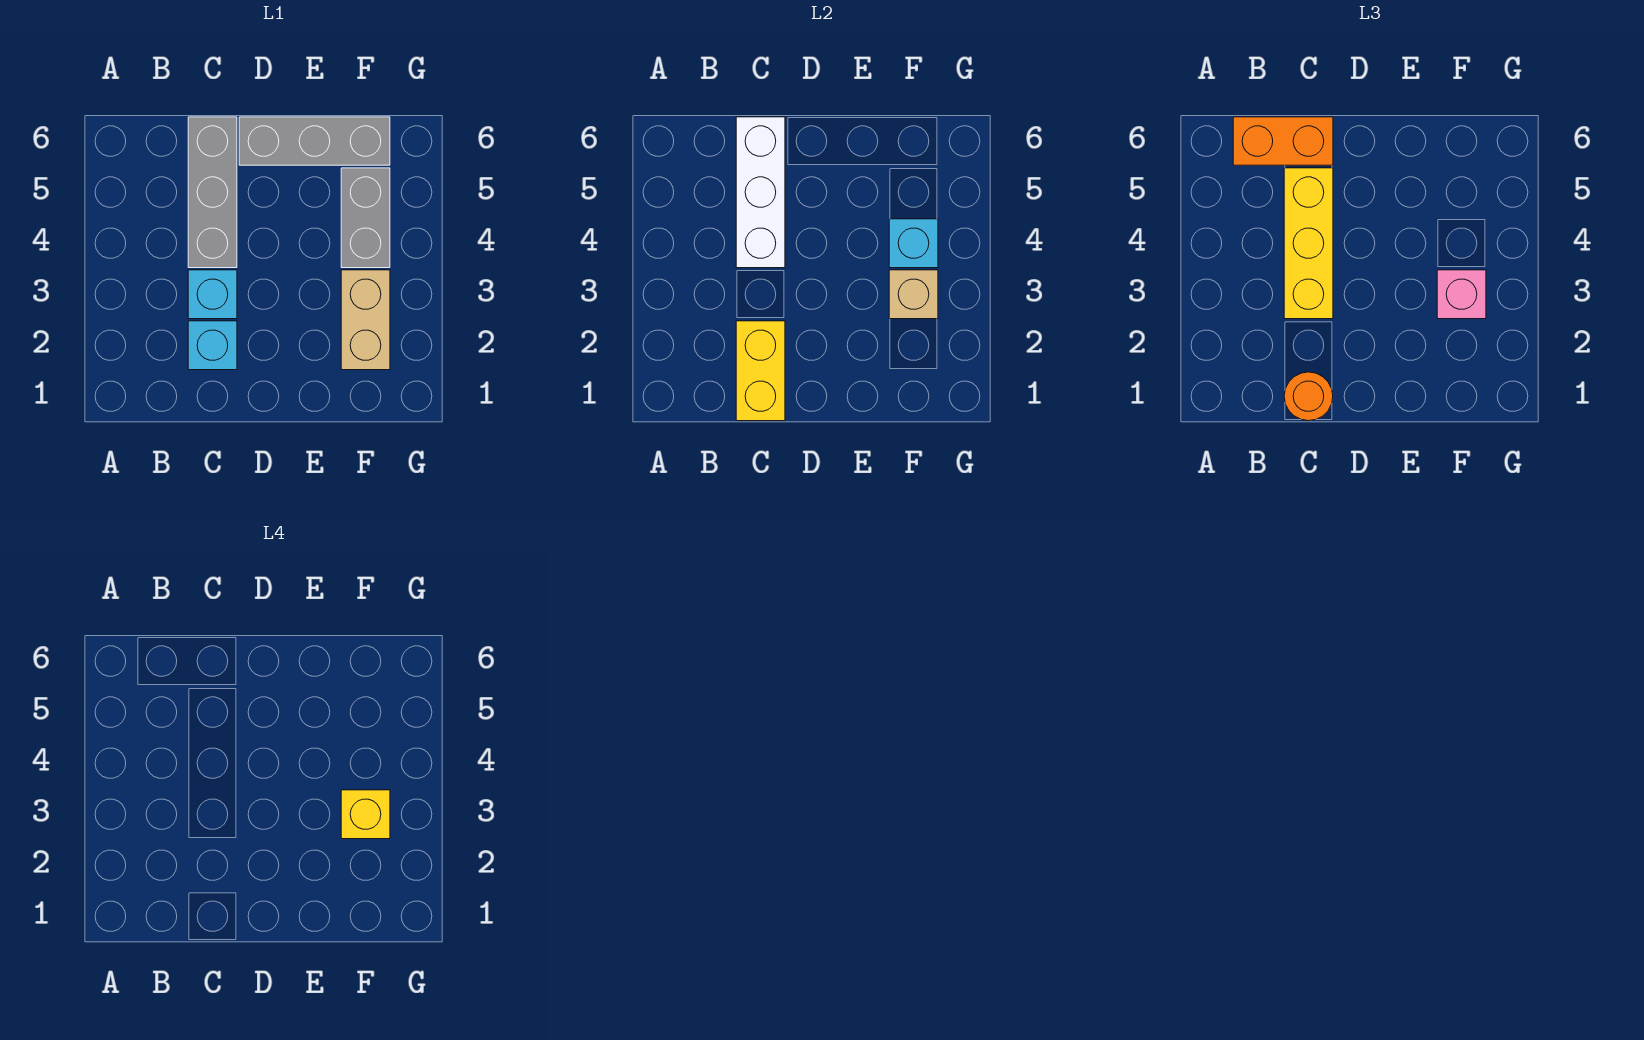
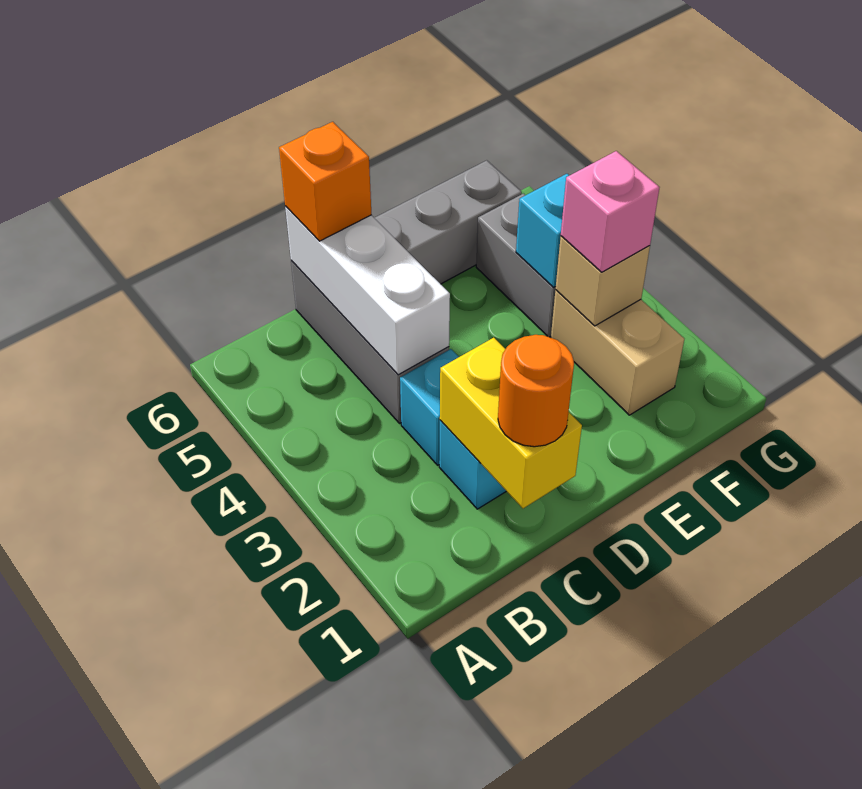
orange brick B6:C6 level 3 -> orange brick C6 level 3
yellow brick C3:C5 level 3 -> none
yellow brick F3 level 4 -> none

